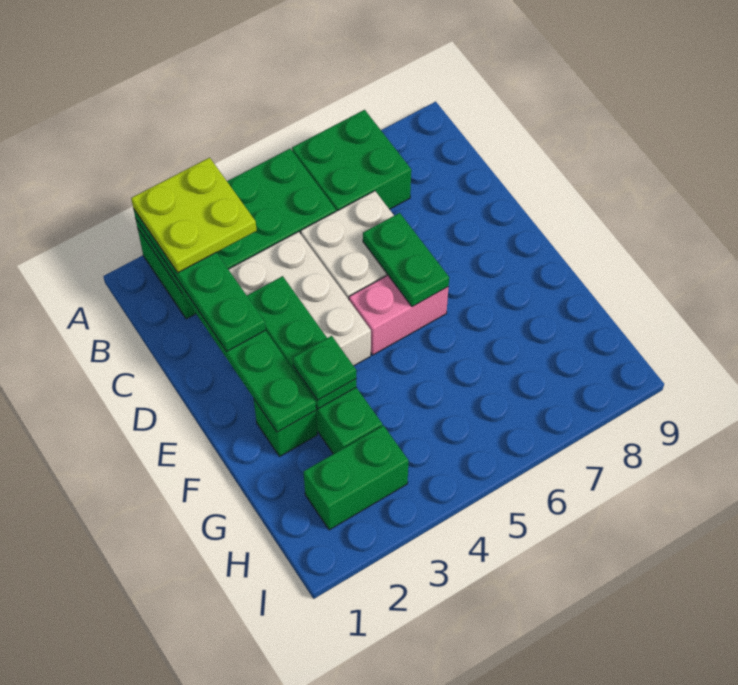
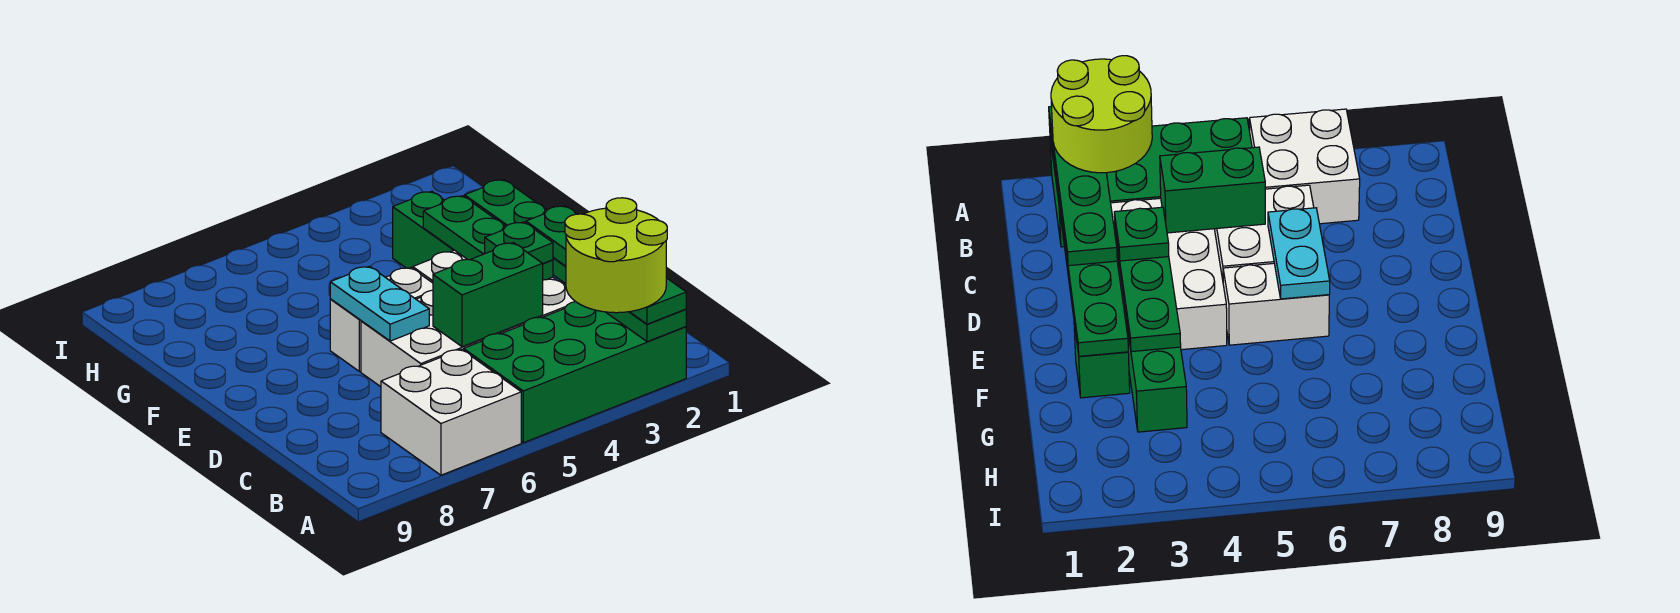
lime plate A2:B3 level 4 -> lime round brick A2:B3 level 4
green brick A6:B7 level 1 -> white brick A6:B7 level 1
green plate D6:E6 level 2 -> cyan plate D6:E6 level 2
pink brick E5:E6 level 1 -> white brick E5:E6 level 1
green plate F3 level 3 -> green plate D3 level 3
green brick H2:H3 level 1 -> green brick C4:C5 level 2

